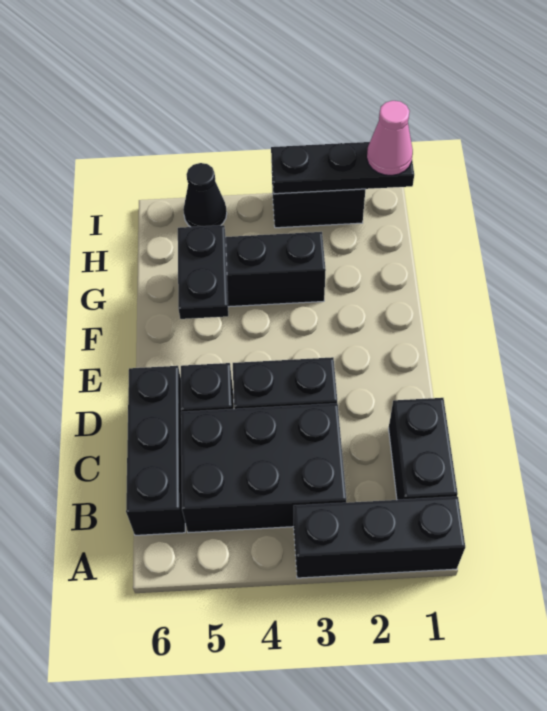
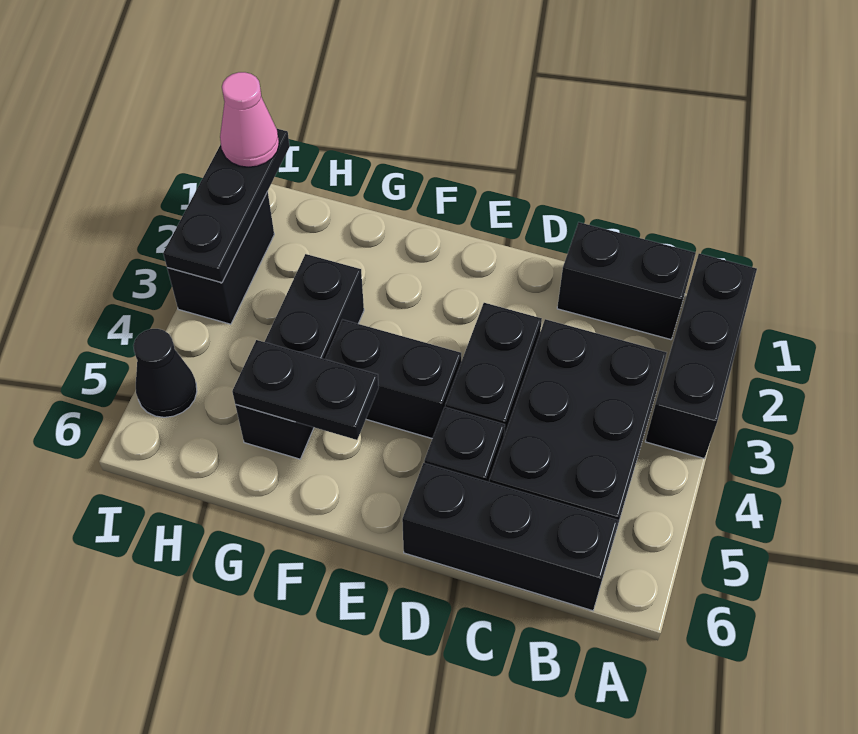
none -> black brick E4:F4 level 1

